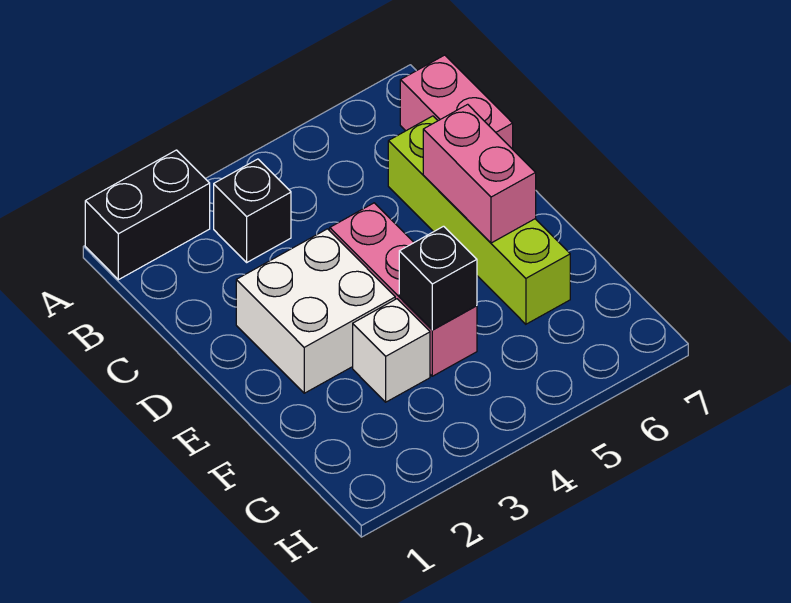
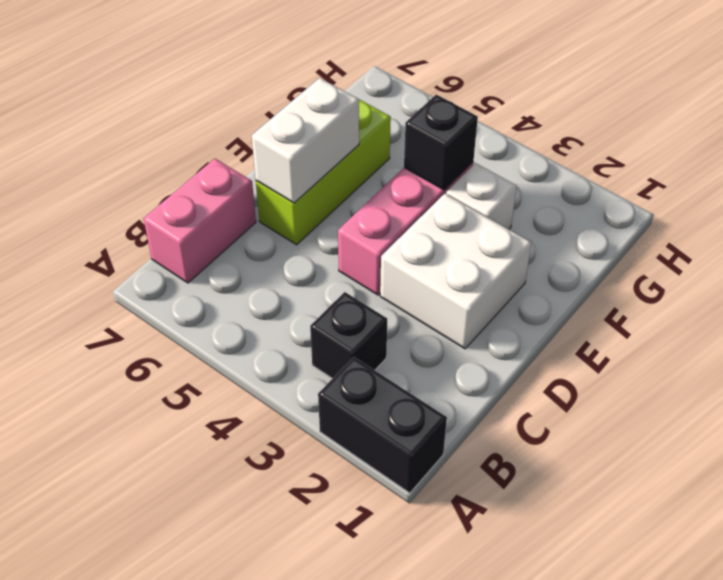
lime brick C6:F6 level 1 -> lime brick D6:F6 level 1
pink brick D6:E6 level 2 -> white brick D6:E6 level 2

